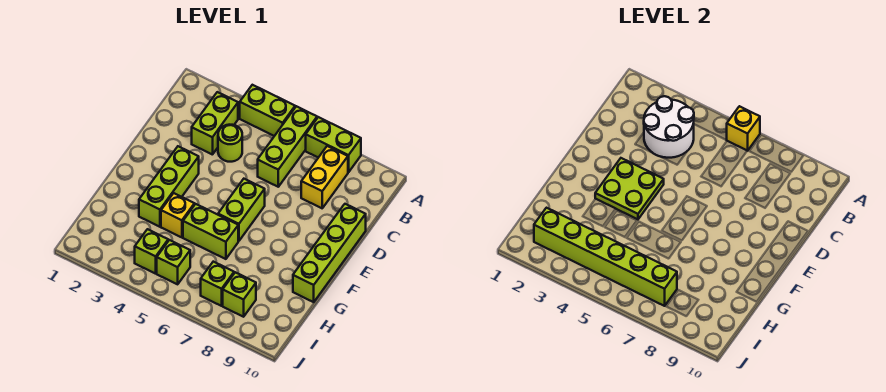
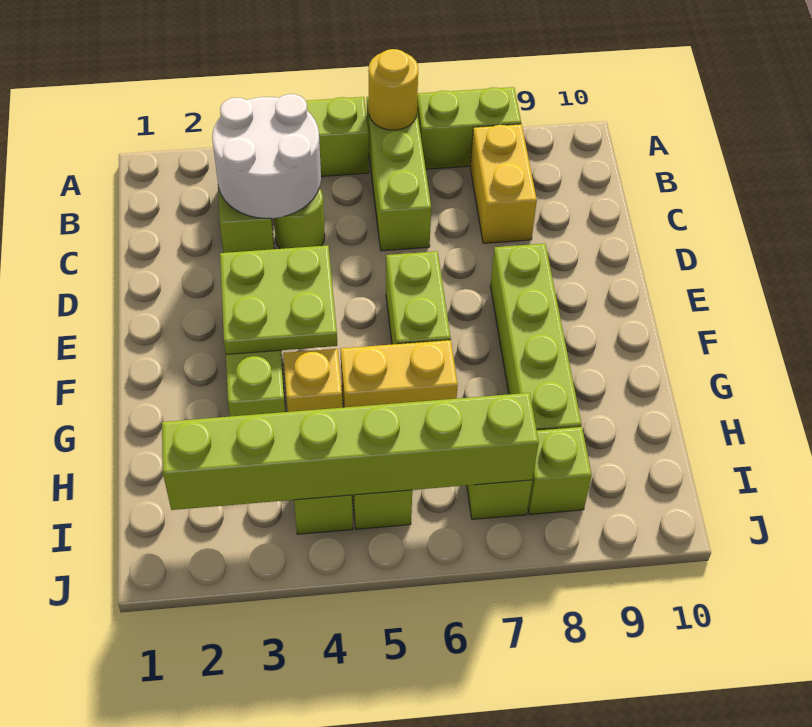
yellow brick A6 level 2 -> yellow round brick A6 level 2
lime brick D10:G10 level 1 -> lime brick E8:H8 level 1
lime brick G5:G6 level 1 -> yellow brick G5:G6 level 1

